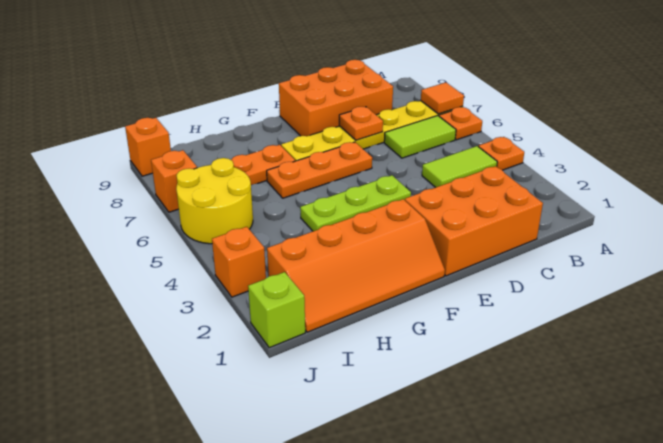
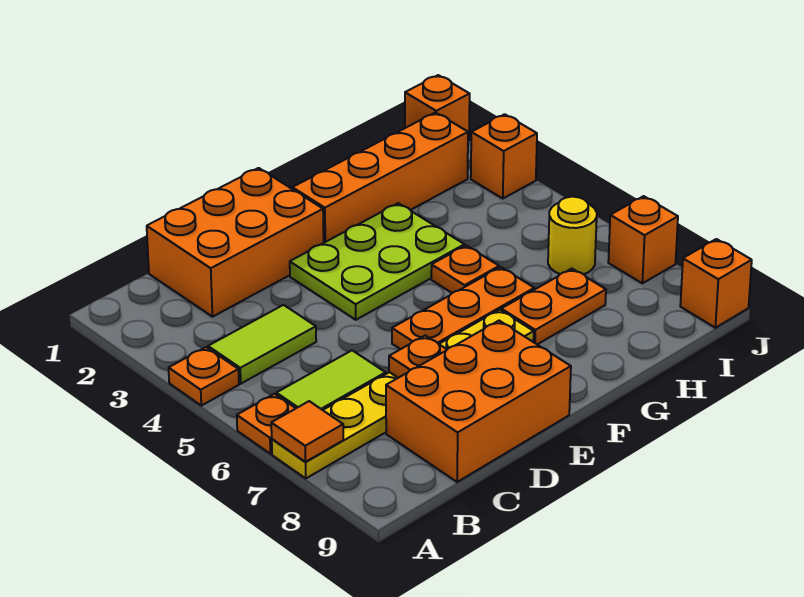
lime plate E4:G4 level 1 -> lime plate E3:G4 level 1
none -> orange plate G5 level 1
yellow round brick I5:J6 level 1 -> yellow round brick I6 level 1
lime brick J1 level 1 -> orange brick J1 level 1

